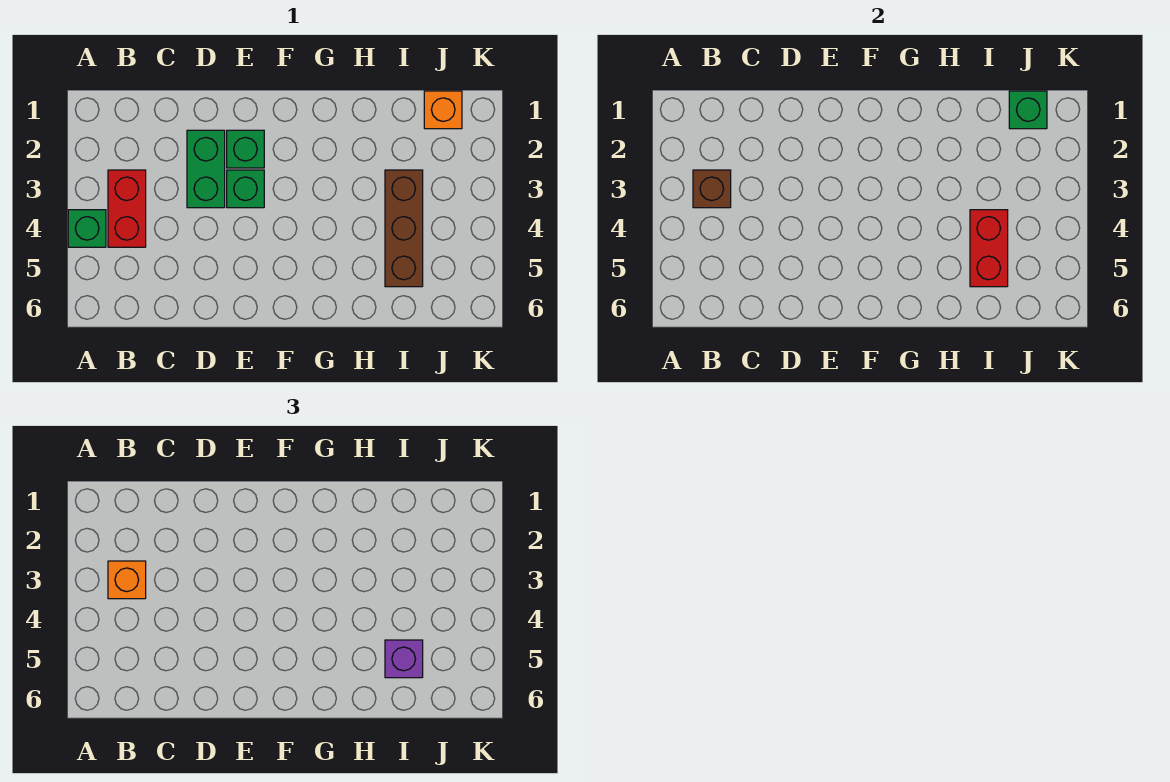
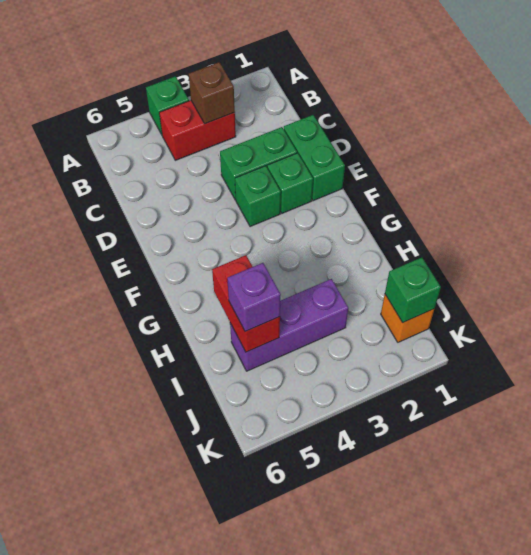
orange brick B3 level 3 -> none
none -> green brick D1:E1 level 1
brown brick I3:I5 level 1 -> purple brick I3:I5 level 1
red brick I4:I5 level 2 -> red brick H5:I5 level 2

